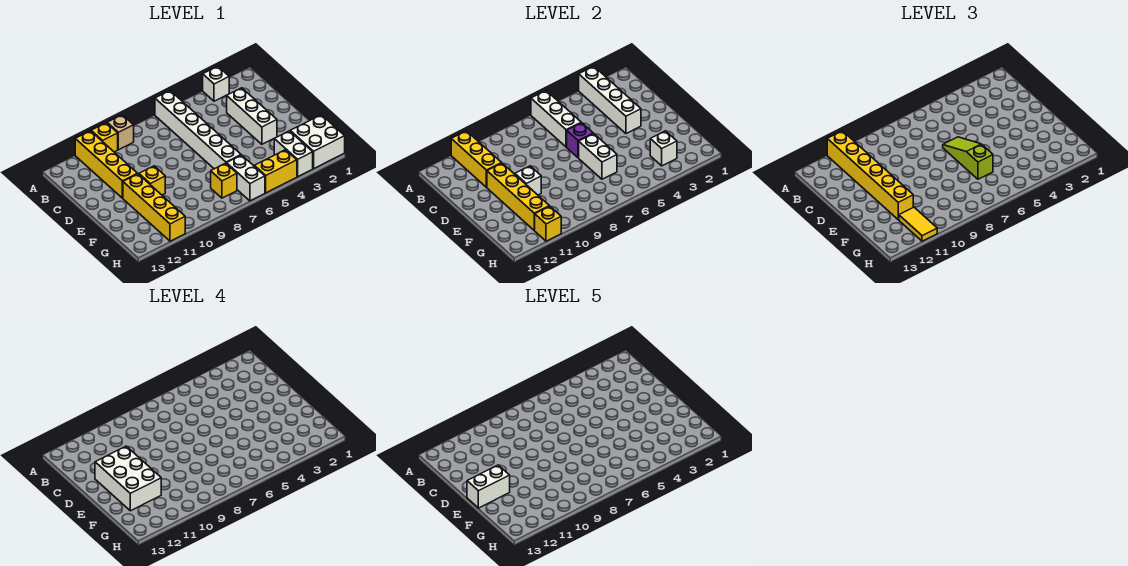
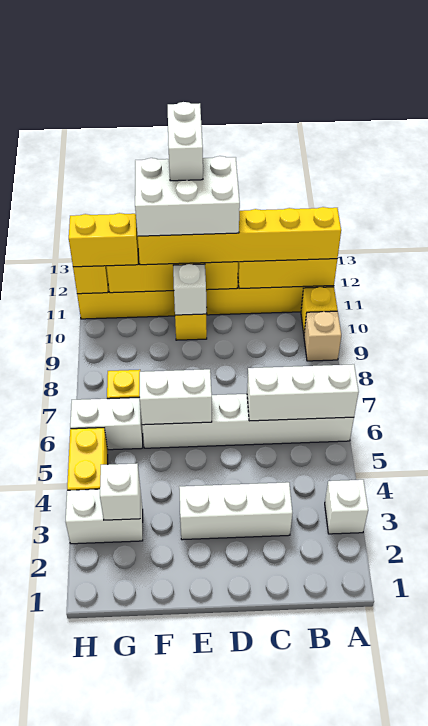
white brick A3:D3 level 2 -> none
purple brick D6 level 2 -> none
lime slope D6:F6 level 3 top F -> none
white brick G1:H2 level 1 -> none
yellow tile G11:H11 level 3 -> yellow brick G11:H11 level 3

